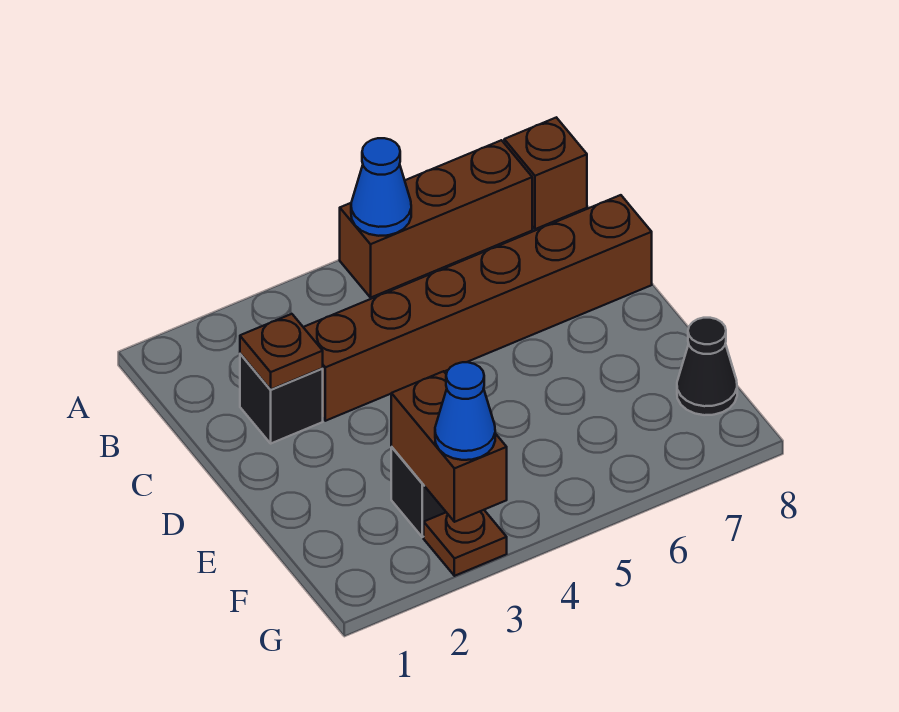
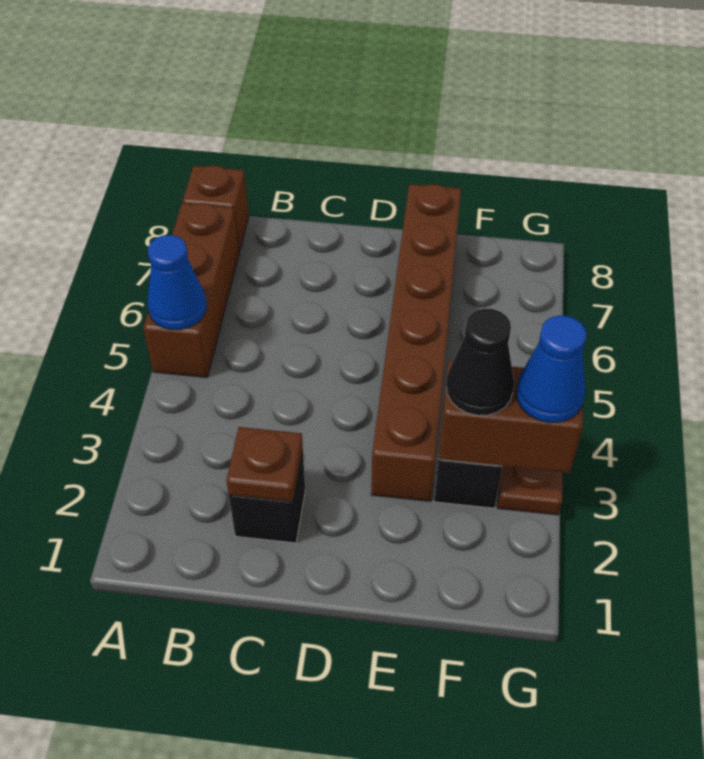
brown brick C3:C8 level 1 -> brown brick E3:E8 level 1
black cone F8 level 1 -> black cone F3 level 3

